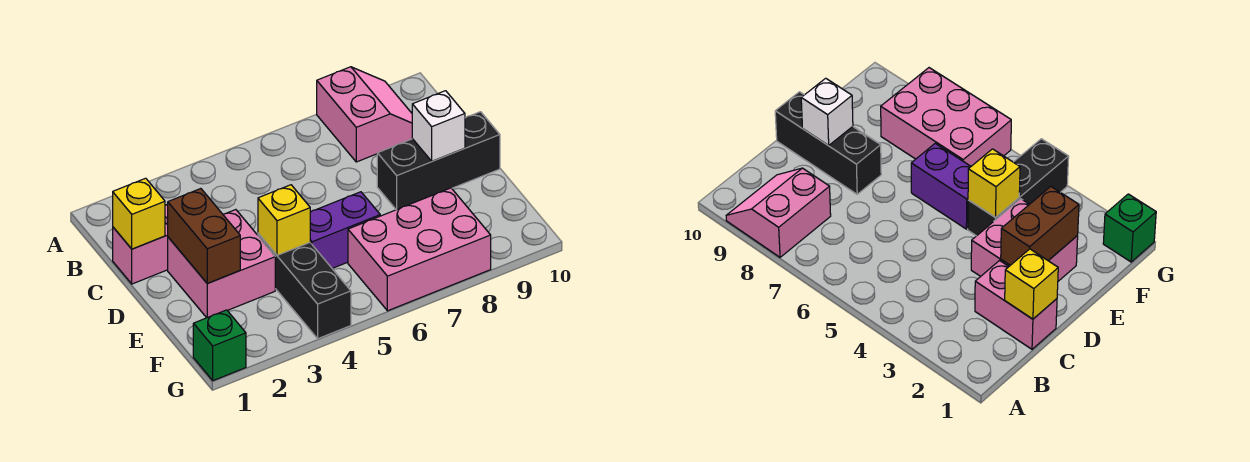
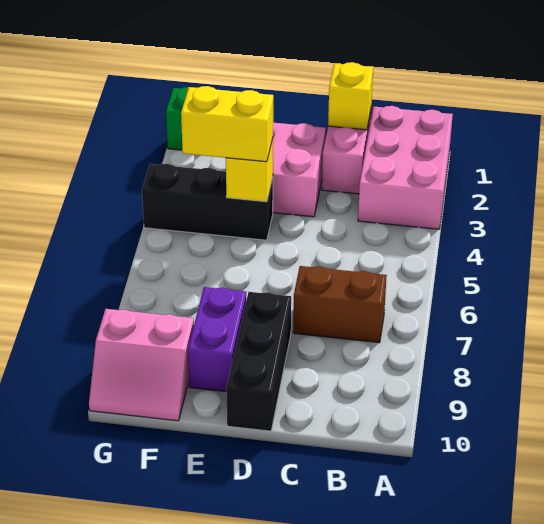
pink slope A8:B9 level 1 top 8 -> pink slope F9:G10 level 1 top 9
brown brick D2:E2 level 2 -> brown brick B7:C7 level 1
white brick D9 level 2 -> none
none -> yellow brick E4:F4 level 3
purple brick E5:E6 level 1 -> purple brick E8:E9 level 1
pink brick F6:G8 level 1 -> pink brick A1:B3 level 1

